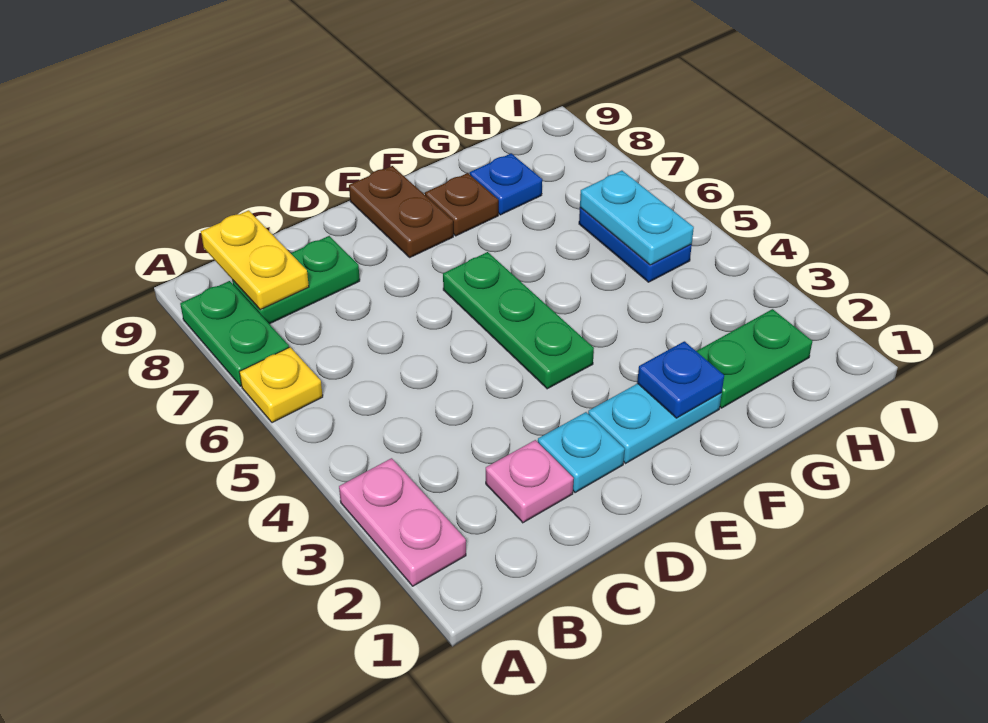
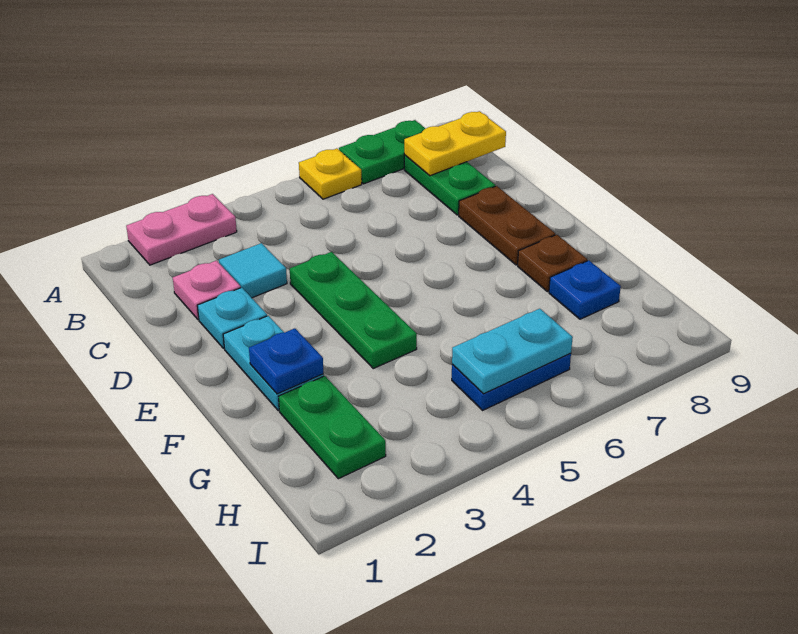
none -> cyan tile C3 level 1
green plate E4:E6 level 1 -> green plate D4:F4 level 1
brown plate E8:E9 level 1 -> brown plate D8:E8 level 1

